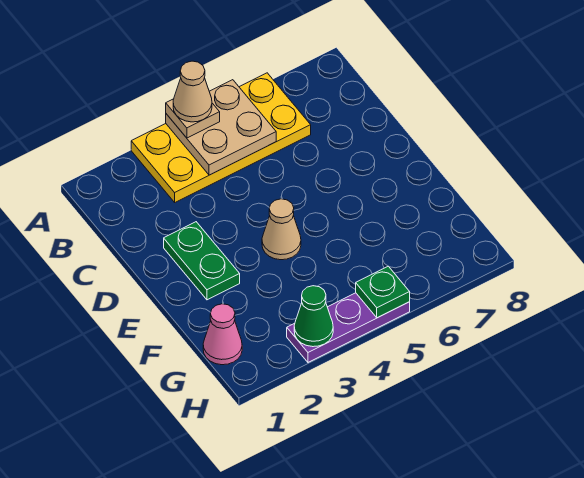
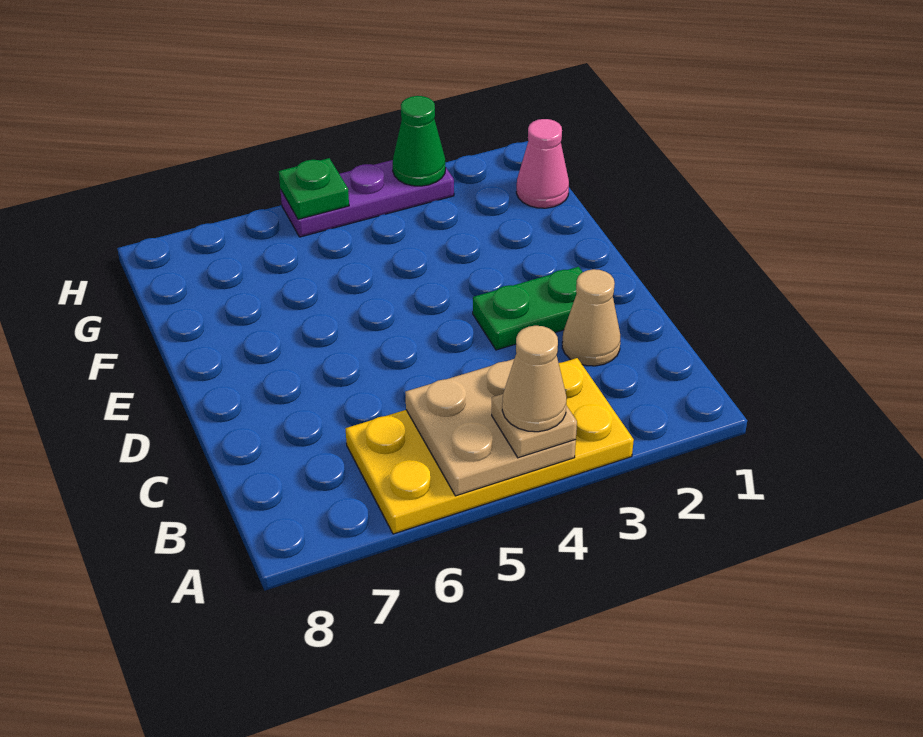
green plate D2:E2 level 1 -> green plate D2:D3 level 1
tan cone E4 level 1 -> tan cone C2 level 1

